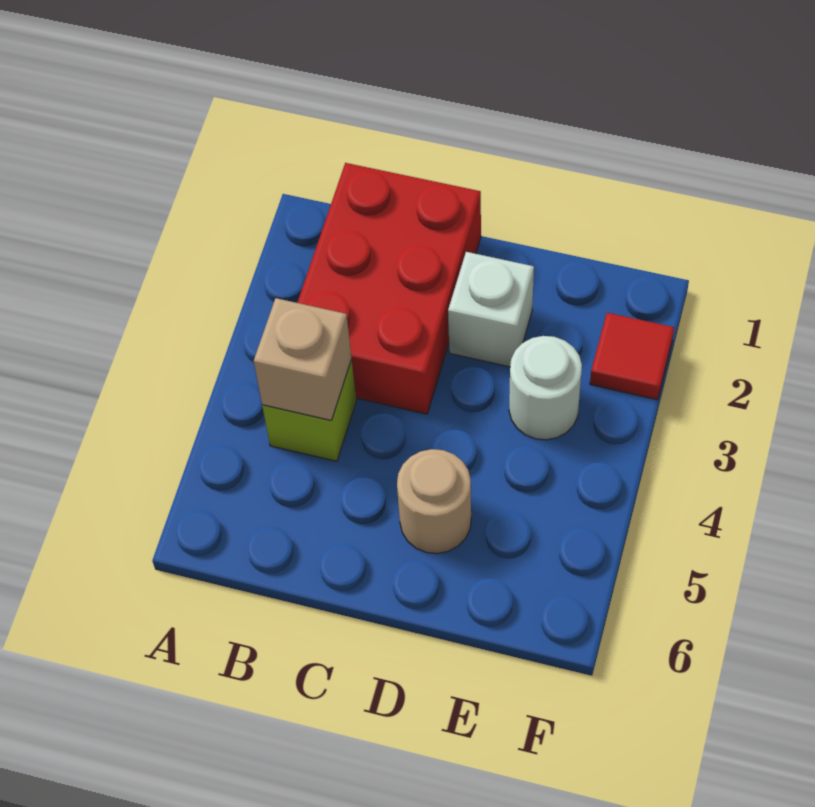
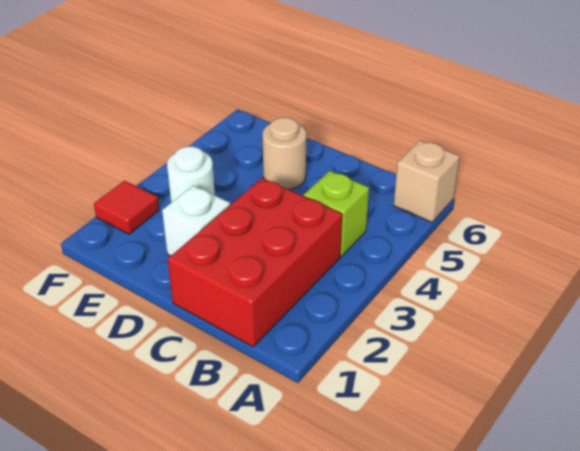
tan brick B4 level 2 -> tan brick A6 level 1

